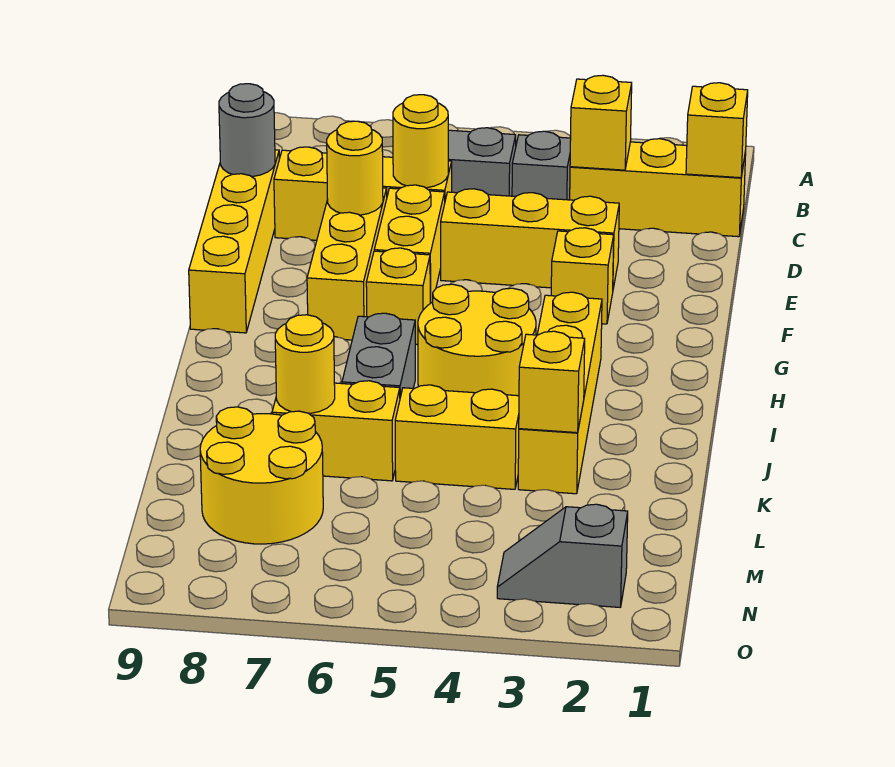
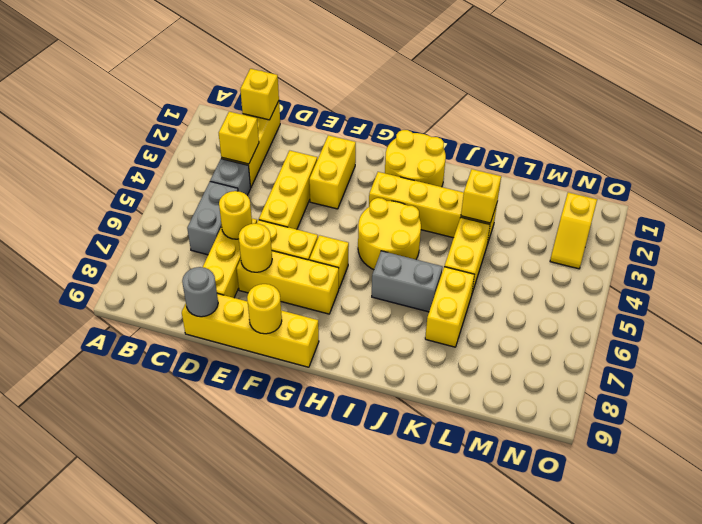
yellow brick F3 level 1 -> yellow brick F2:F3 level 1
yellow round brick K7 level 2 -> yellow round brick F9 level 2
yellow round brick L7:M8 level 1 -> yellow round brick H1:I2 level 1
grey slope N2:N3 level 1 top 2 -> yellow slope N2:N3 level 1 top 2

